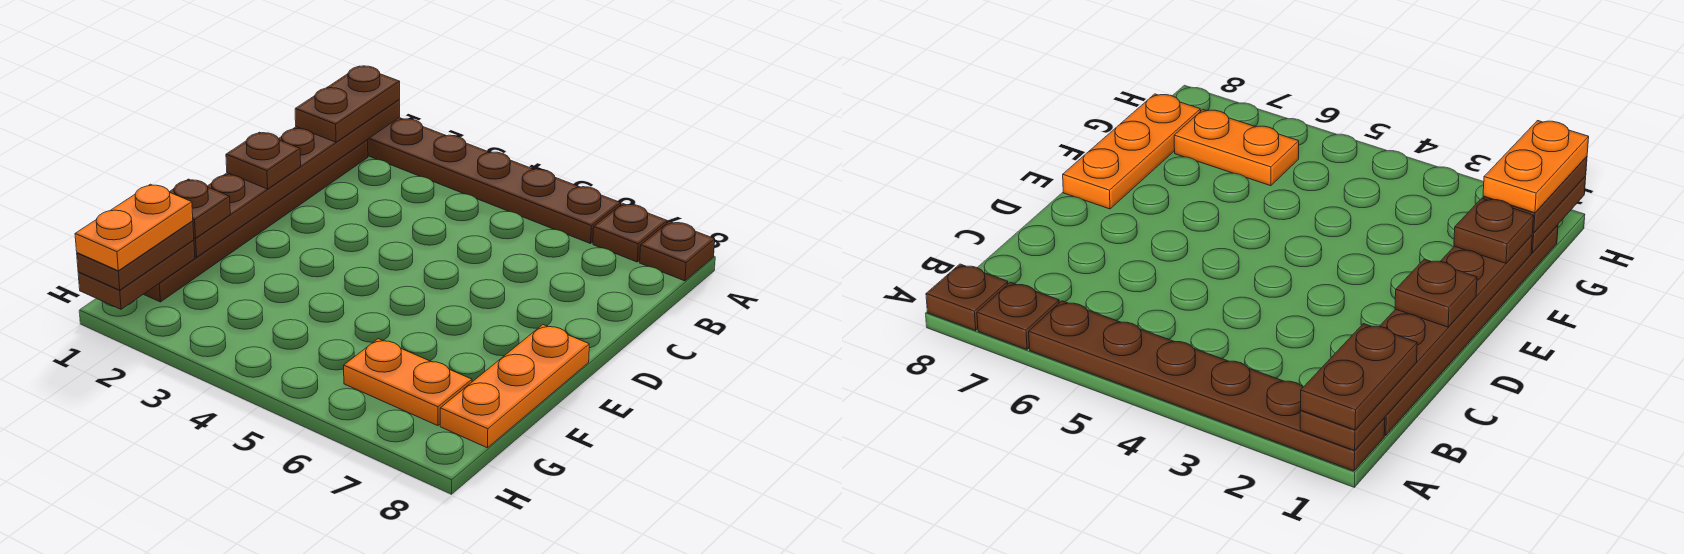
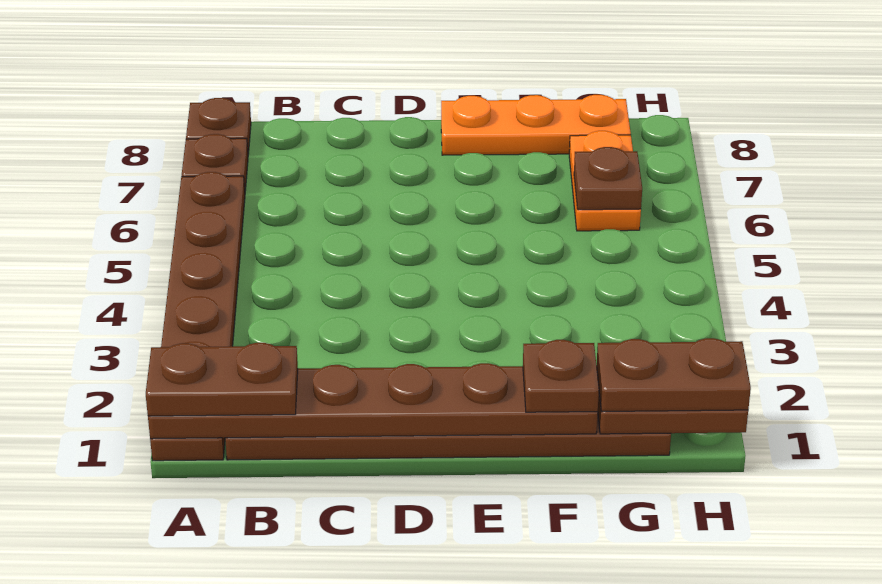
brown plate D1 level 3 -> brown plate G6 level 2
orange plate G1:H1 level 4 -> none

